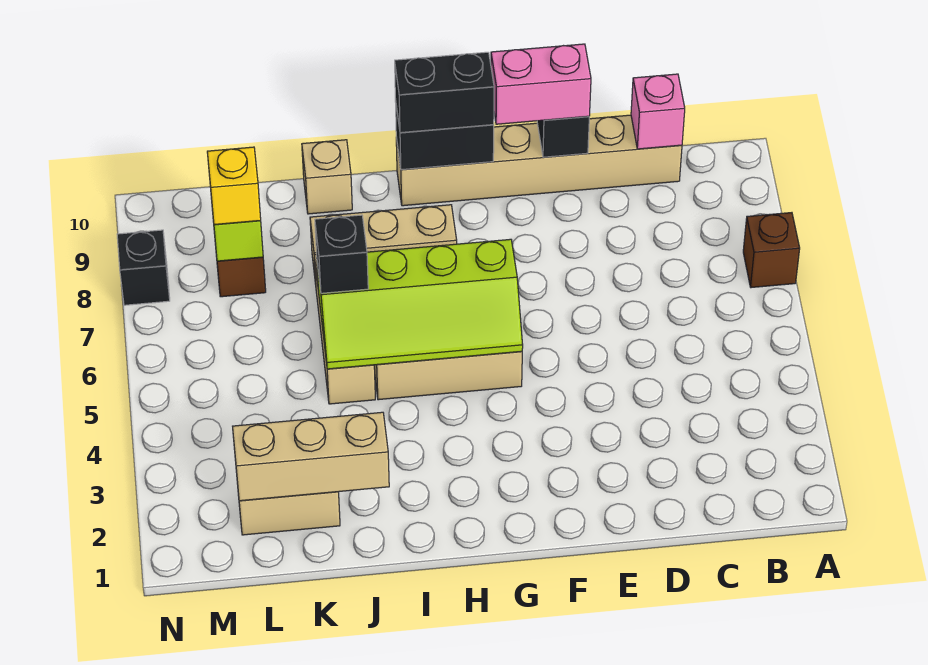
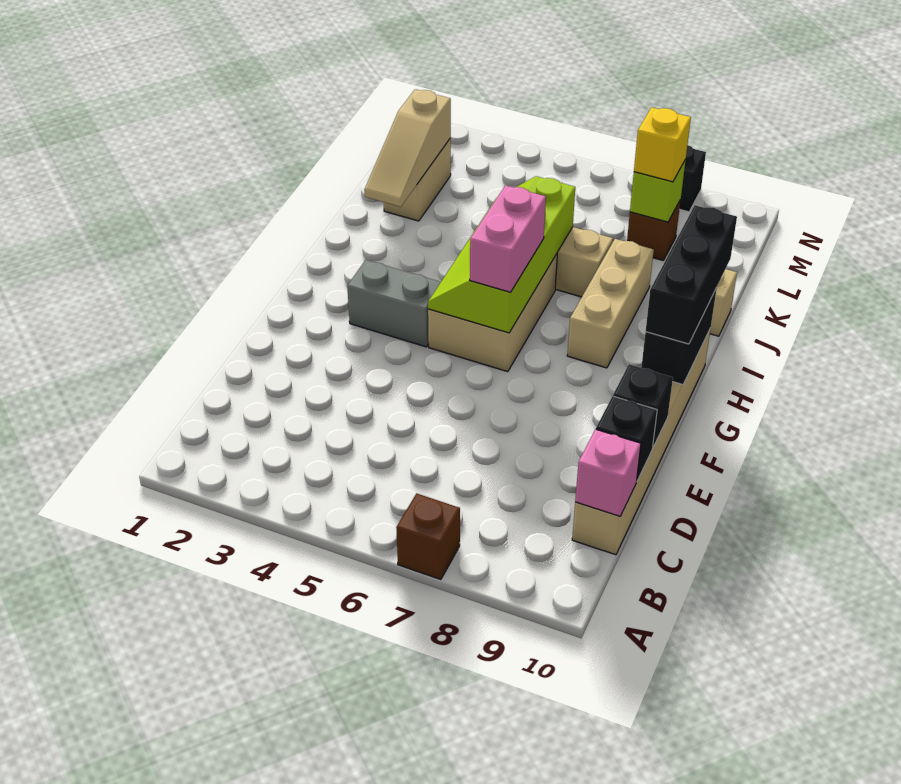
pink brick E10:F10 level 3 -> pink brick G6:H6 level 3
none -> grey brick G3:G4 level 1
black brick G10:H10 level 3 -> black brick G10:I10 level 3
tan brick J2:L2 level 2 -> tan slope J2:L2 level 2 top L
black brick J6 level 3 -> black brick D10 level 2

